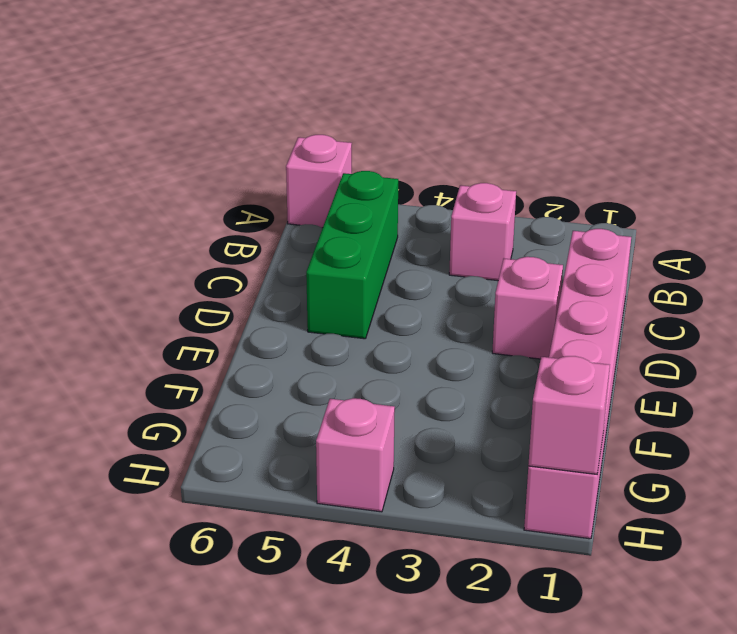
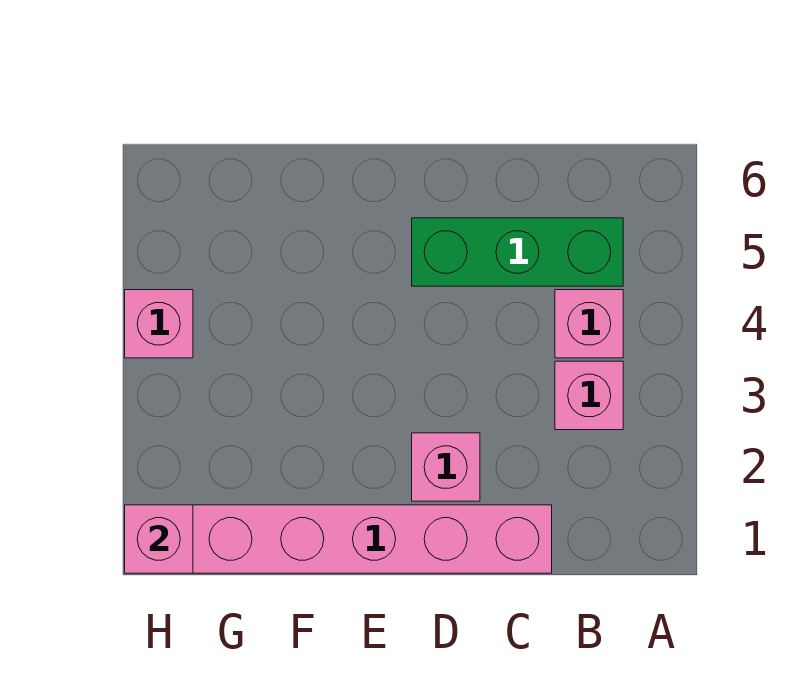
pink brick A6 level 1 -> pink brick B4 level 1

